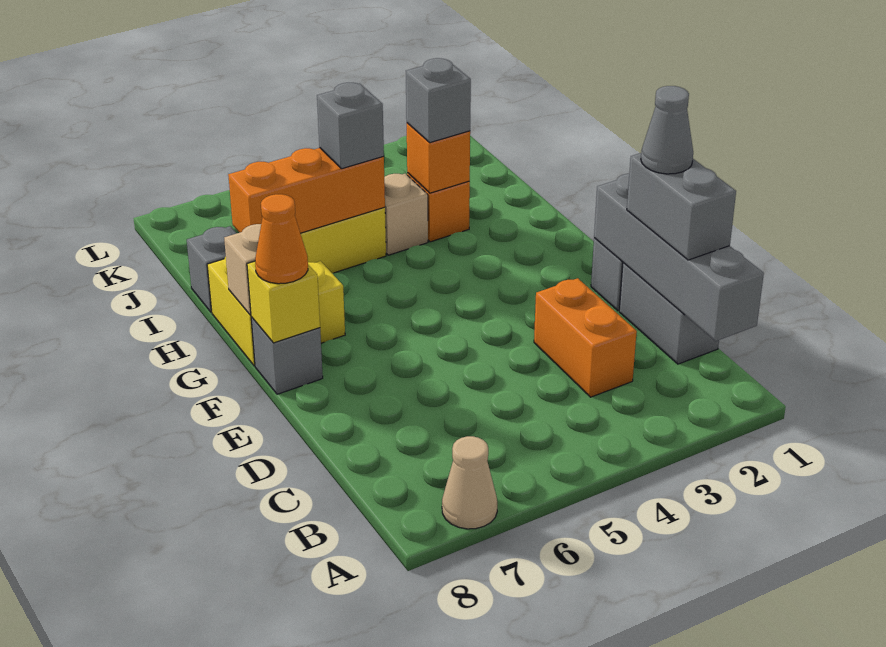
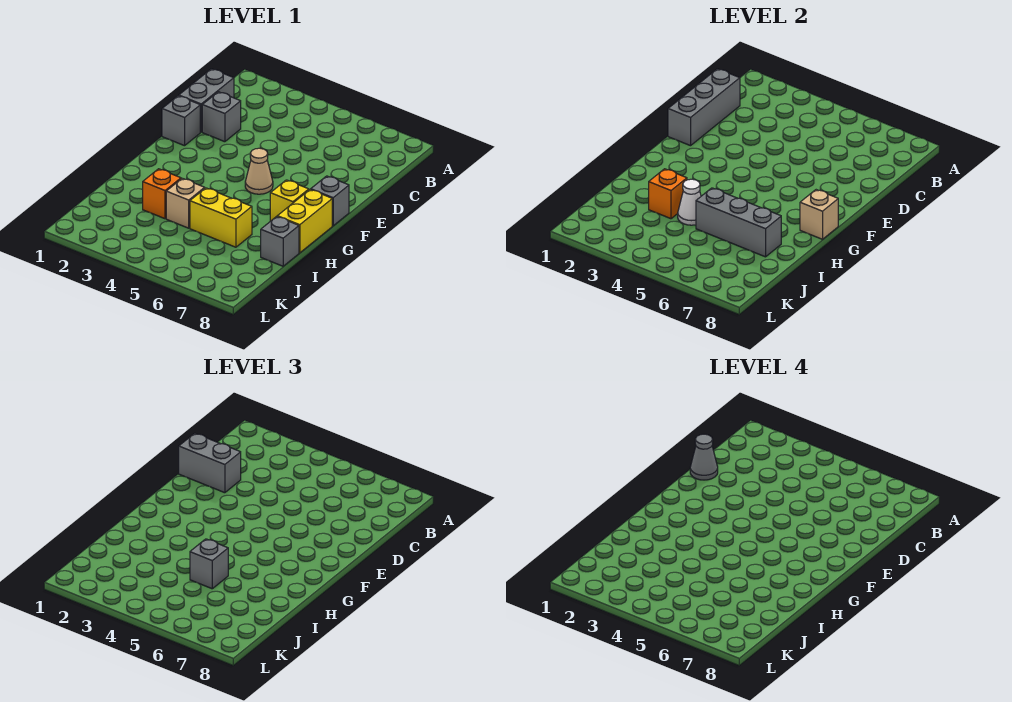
tan cone A7 level 1 -> tan cone F5 level 1
grey brick B1:E1 level 2 -> grey brick C1:E1 level 2
grey brick C1:D1 level 3 -> grey brick D1:D2 level 3
orange brick C3:D3 level 1 -> none
yellow brick F8 level 2 -> none
orange cone F8 level 3 -> none
grey brick I3 level 3 -> grey brick D2 level 1
none -> white cone I4 level 2
orange brick I5:I7 level 2 -> grey brick I5:I7 level 2

